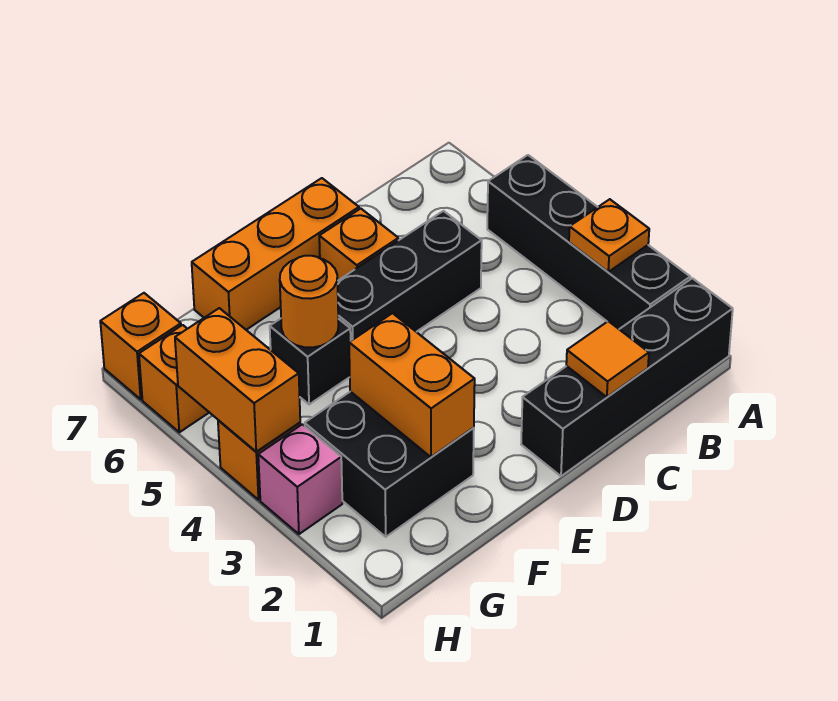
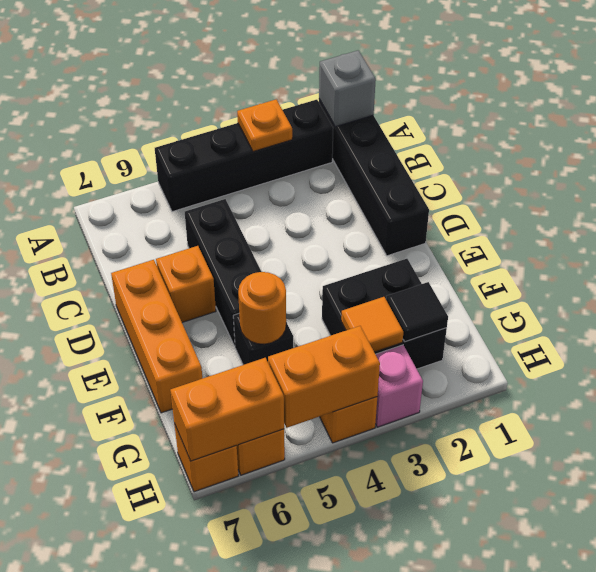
none -> grey brick A1 level 2
orange tile C1 level 2 -> orange tile G3 level 2
orange brick F2:F3 level 2 -> orange brick H6:H7 level 2
none -> black tile G2 level 2

